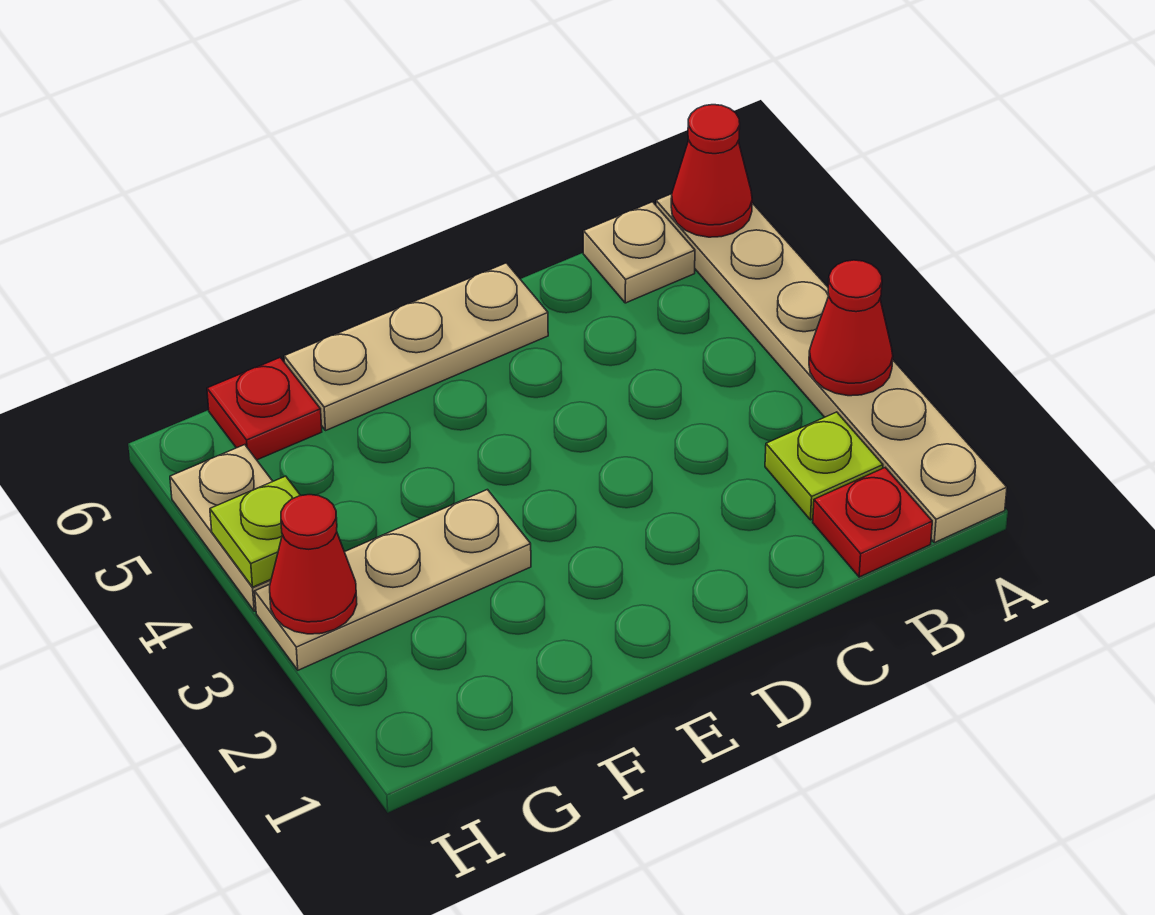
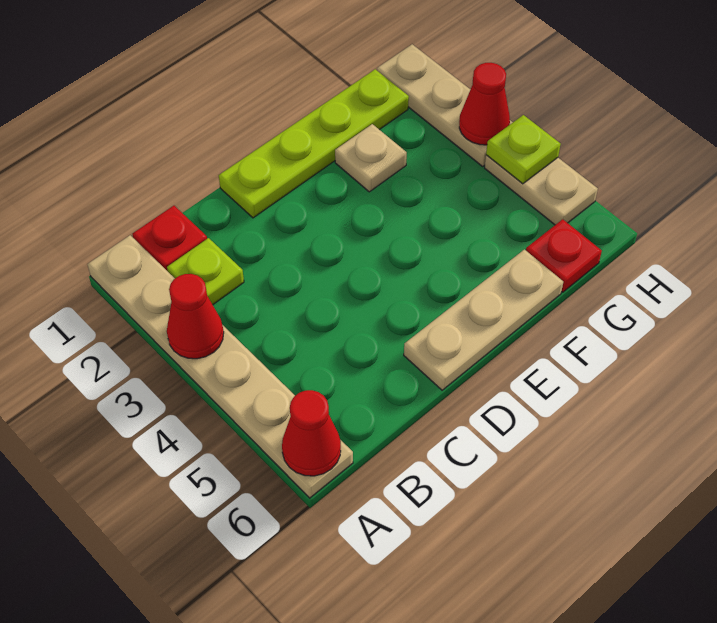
tan plate B6 level 1 -> tan plate F2 level 1
none -> lime plate D1:G1 level 1
tan plate F3:H3 level 1 -> tan plate H1:H3 level 1

